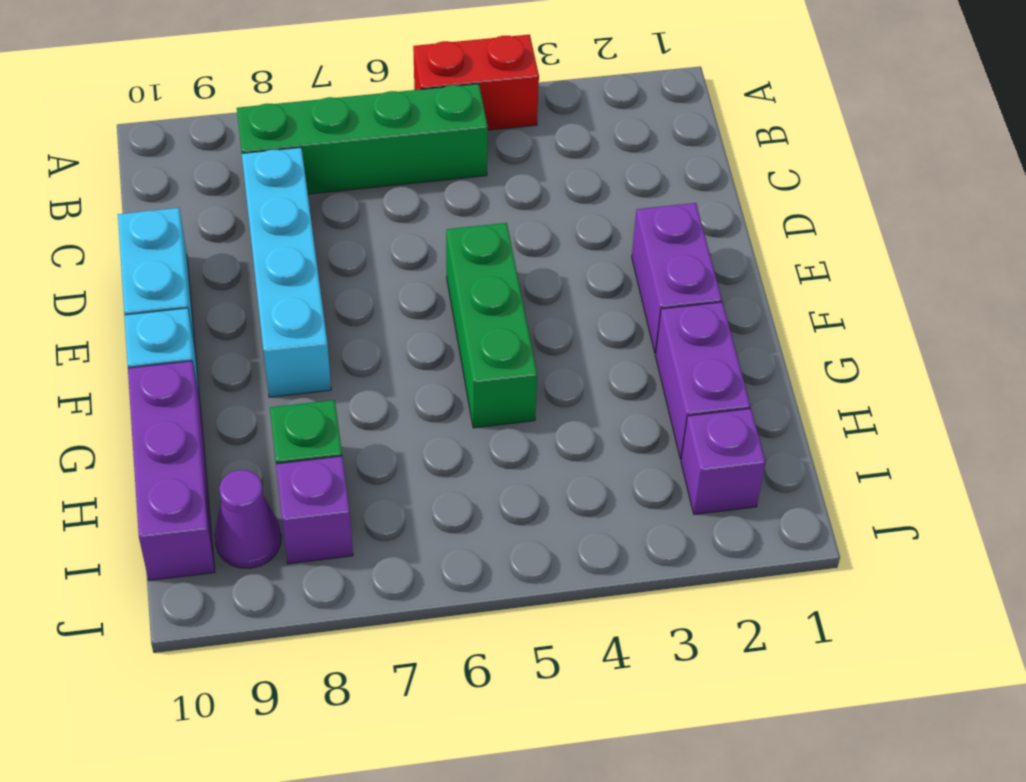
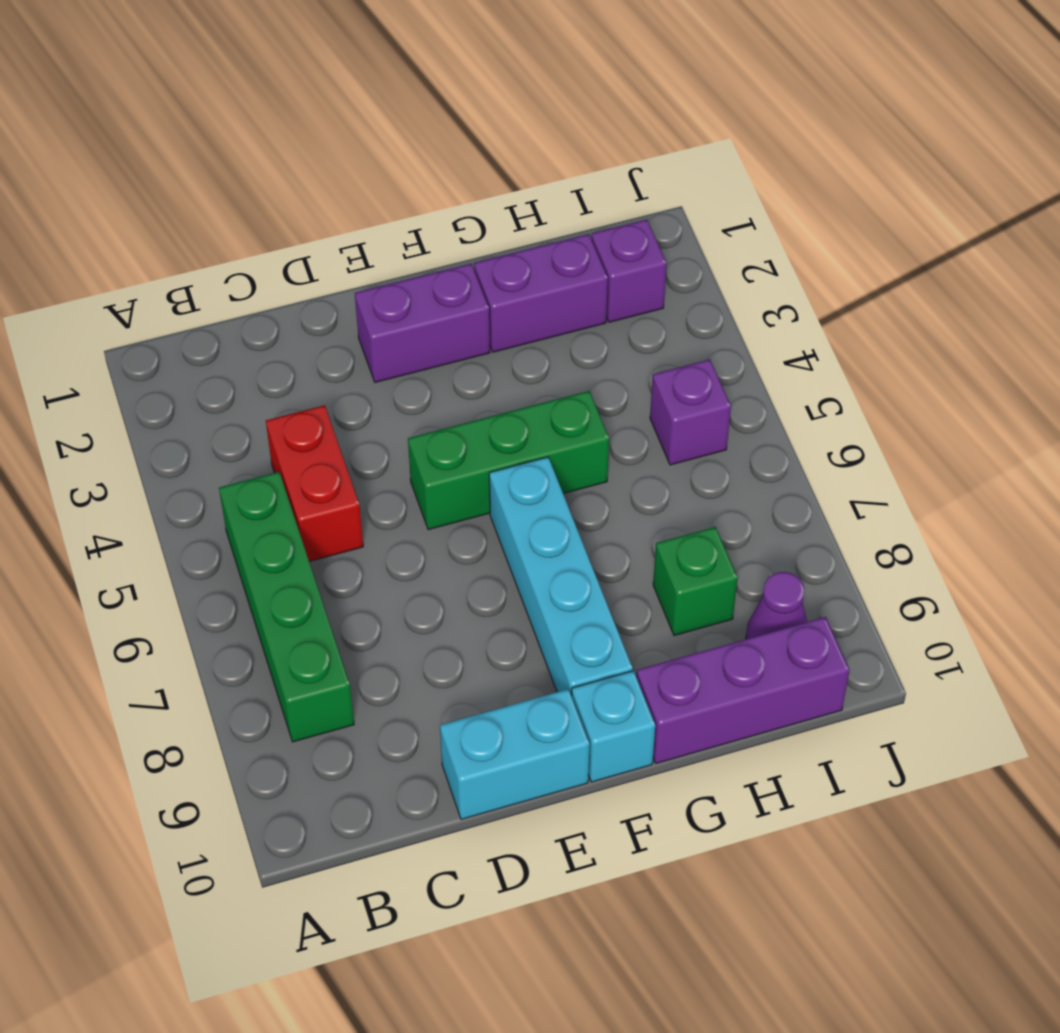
red brick A4:A5 level 1 -> red brick C4:C5 level 1
cyan brick C8:F8 level 1 -> cyan brick F6:F9 level 1
purple brick I8 level 1 -> purple brick I5 level 1

